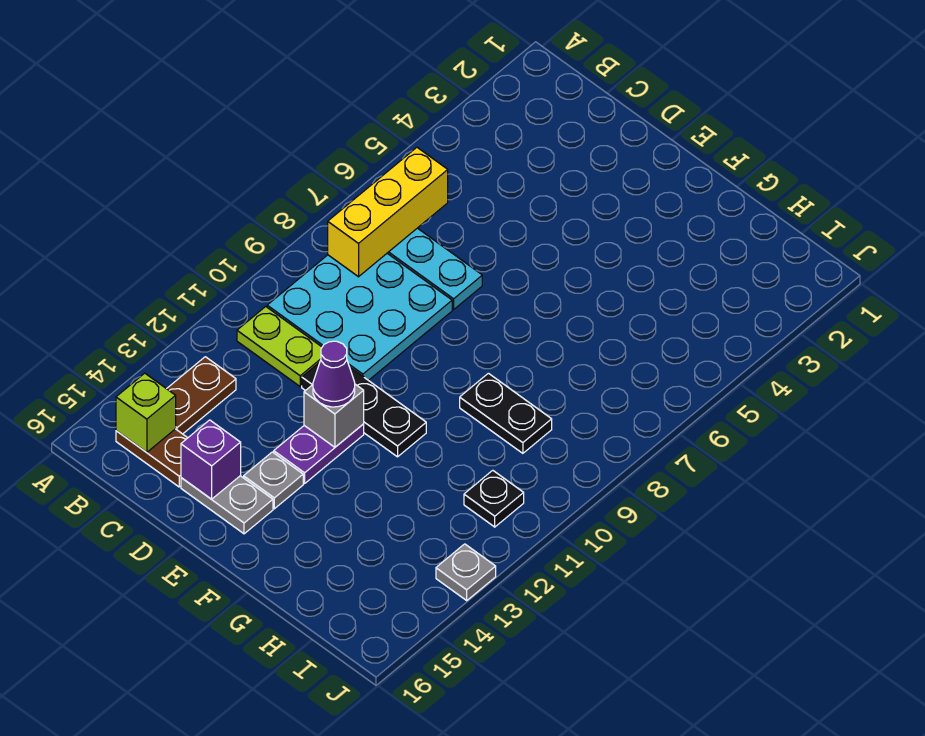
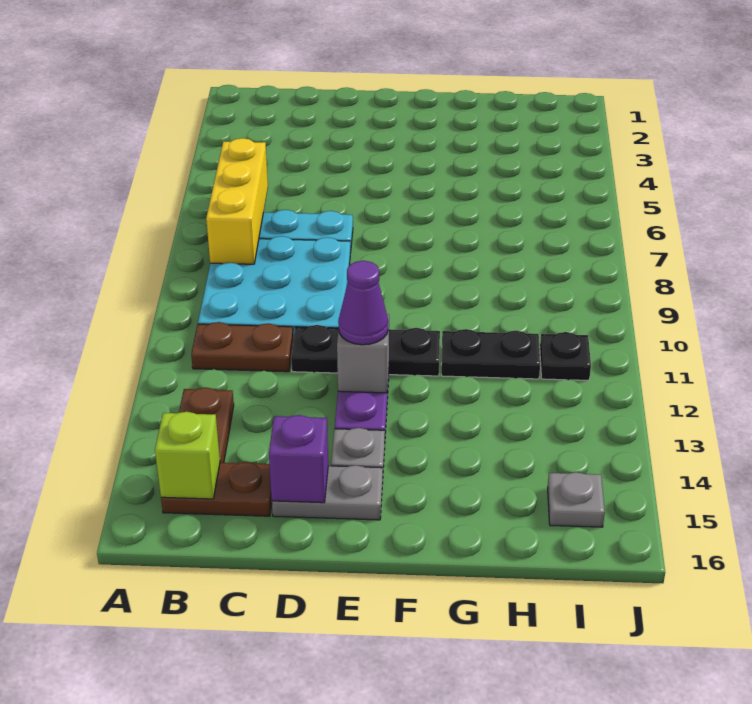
lime plate B11:C11 level 1 -> brown plate B11:C11 level 1
black plate G9:H9 level 1 -> black plate G11:H11 level 1
grey plate J13 level 1 -> grey plate I15 level 1

